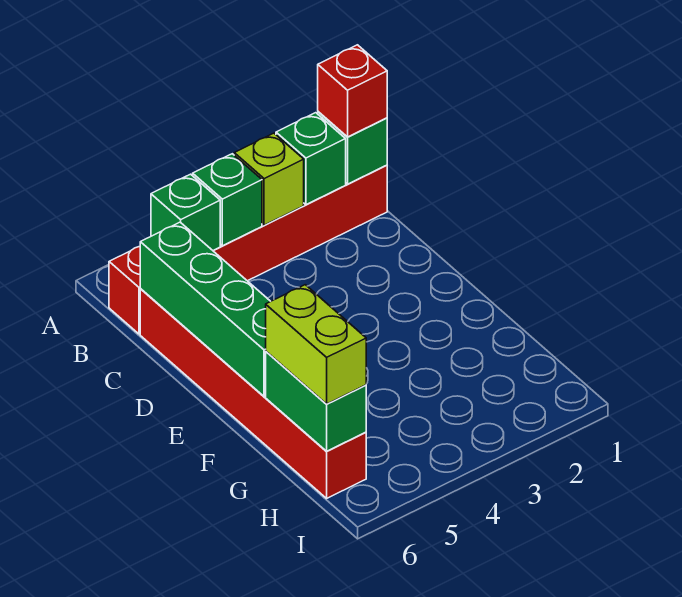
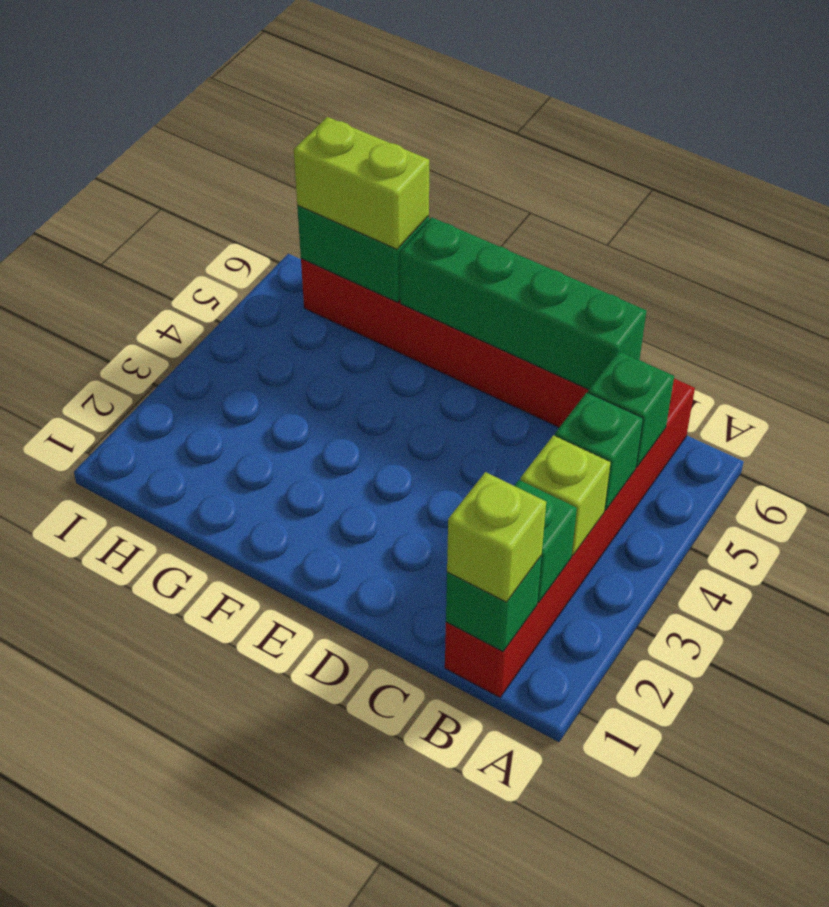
red brick B1 level 3 -> lime brick B1 level 3

